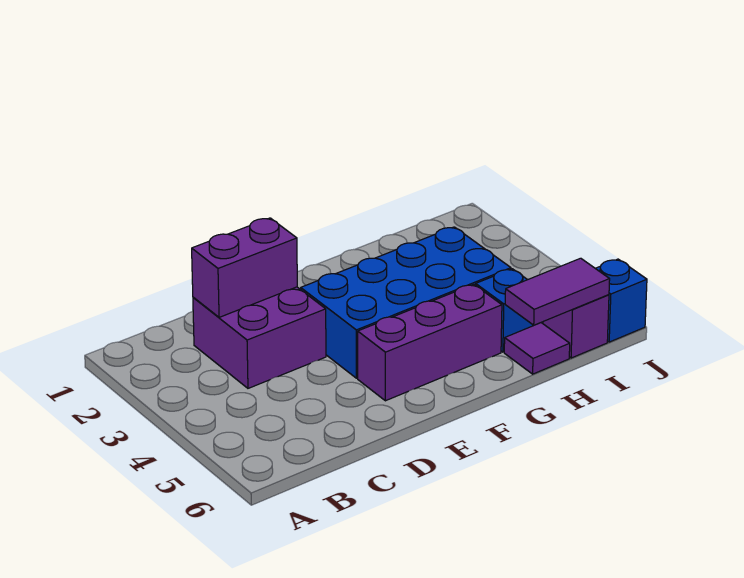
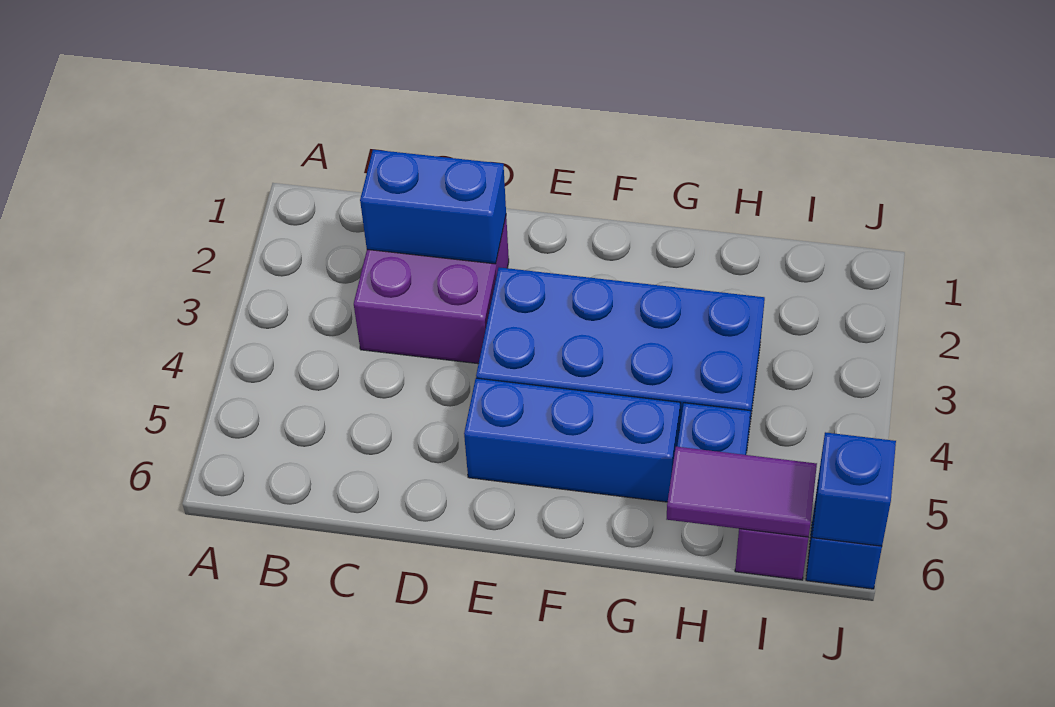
purple brick C2:D2 level 2 -> blue brick C2:D2 level 2
purple brick E5:G5 level 1 -> blue brick E5:G5 level 1
purple tile H6 level 1 -> none
none -> blue brick J6 level 2

